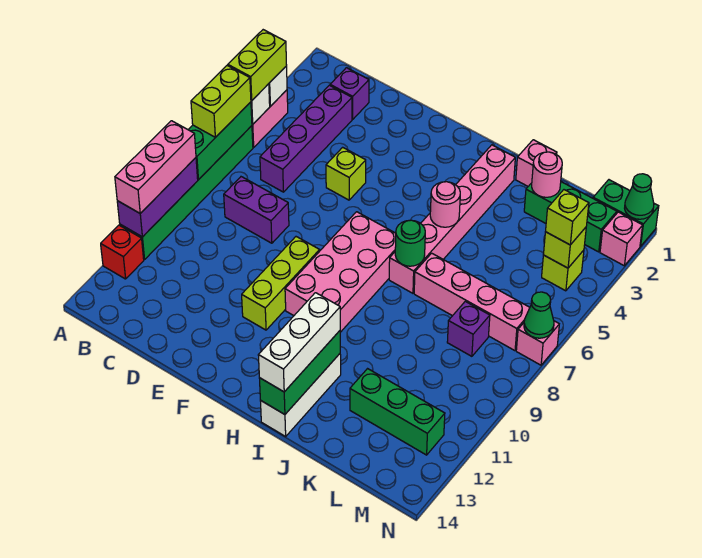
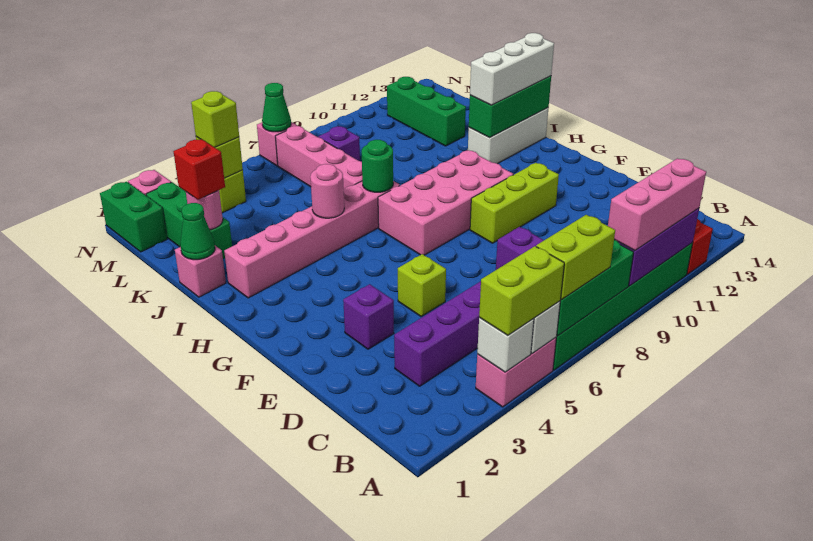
purple brick C2 level 1 -> purple brick E3 level 1
none -> red brick K2 level 3
green cone N1 level 2 -> green cone J1 level 2

